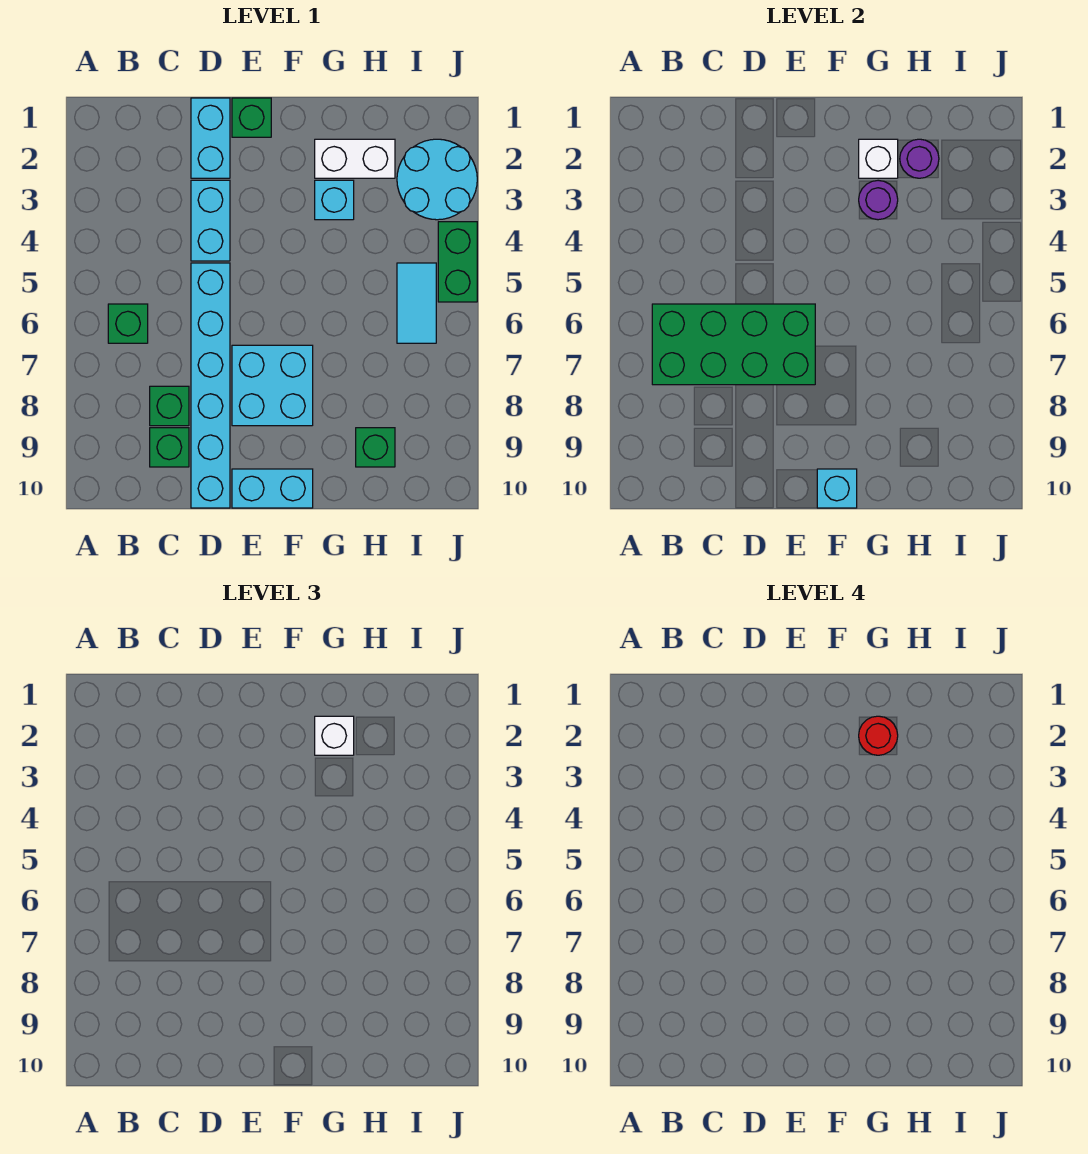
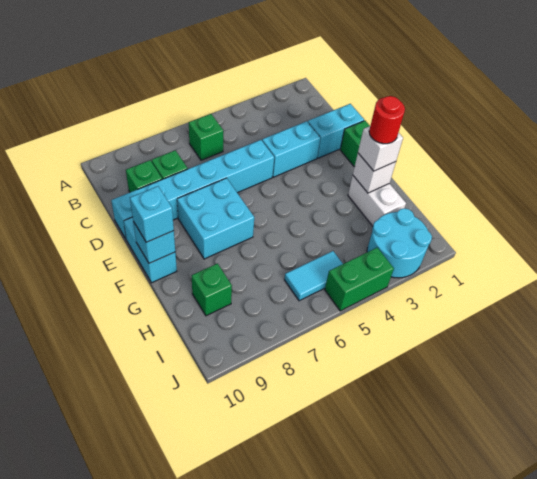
green brick B6:E7 level 2 -> none
cyan brick G3 level 1 -> cyan brick F10 level 3
purple round brick G3 level 2 -> none
purple round brick H2 level 2 -> none

